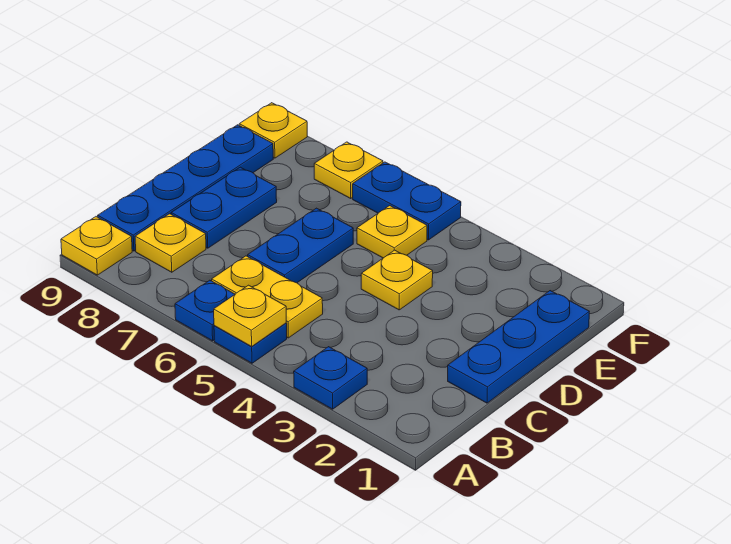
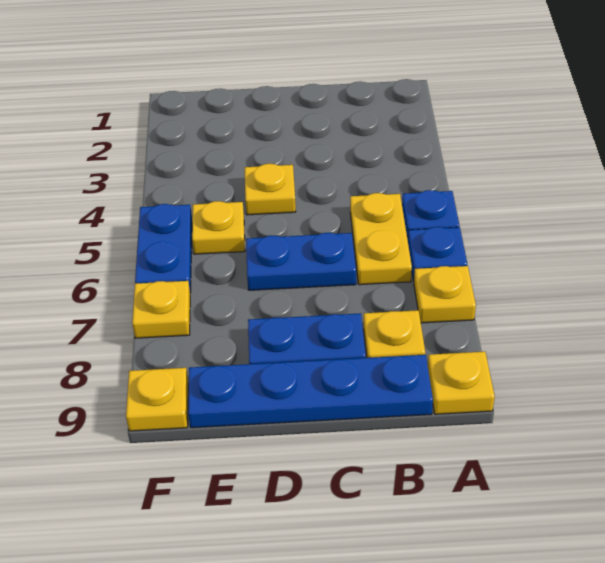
blue plate A3 level 1 -> none
yellow plate A5 level 2 -> yellow plate A7 level 1
blue plate C1:E1 level 1 -> none

